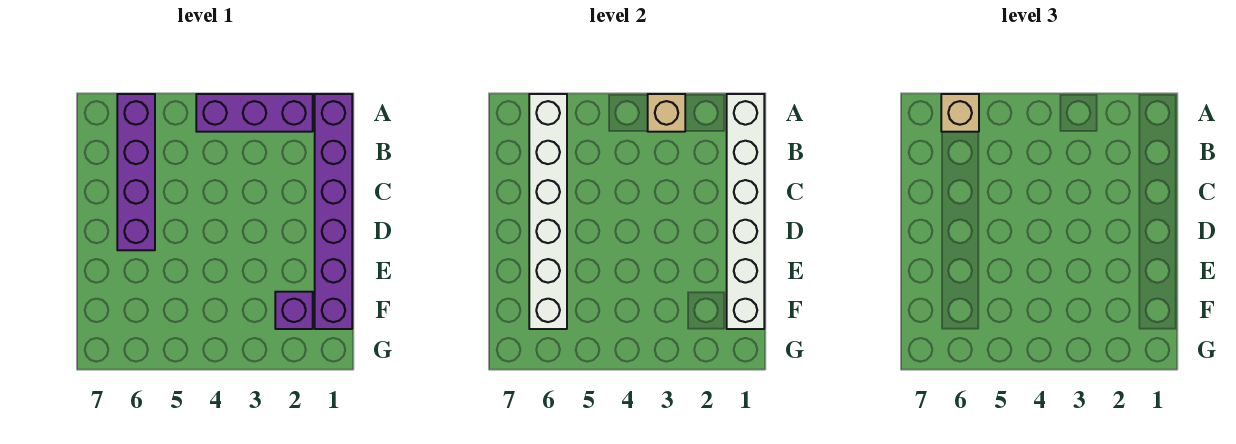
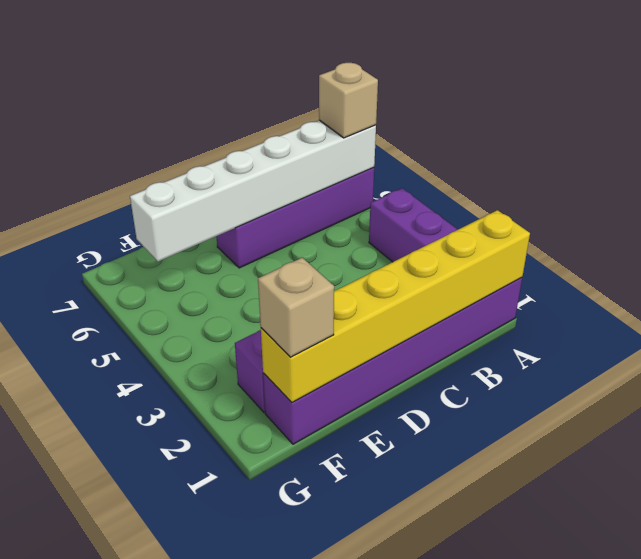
white brick A1:F1 level 2 -> yellow brick A1:F1 level 2
tan brick A3 level 2 -> tan brick F1 level 3

